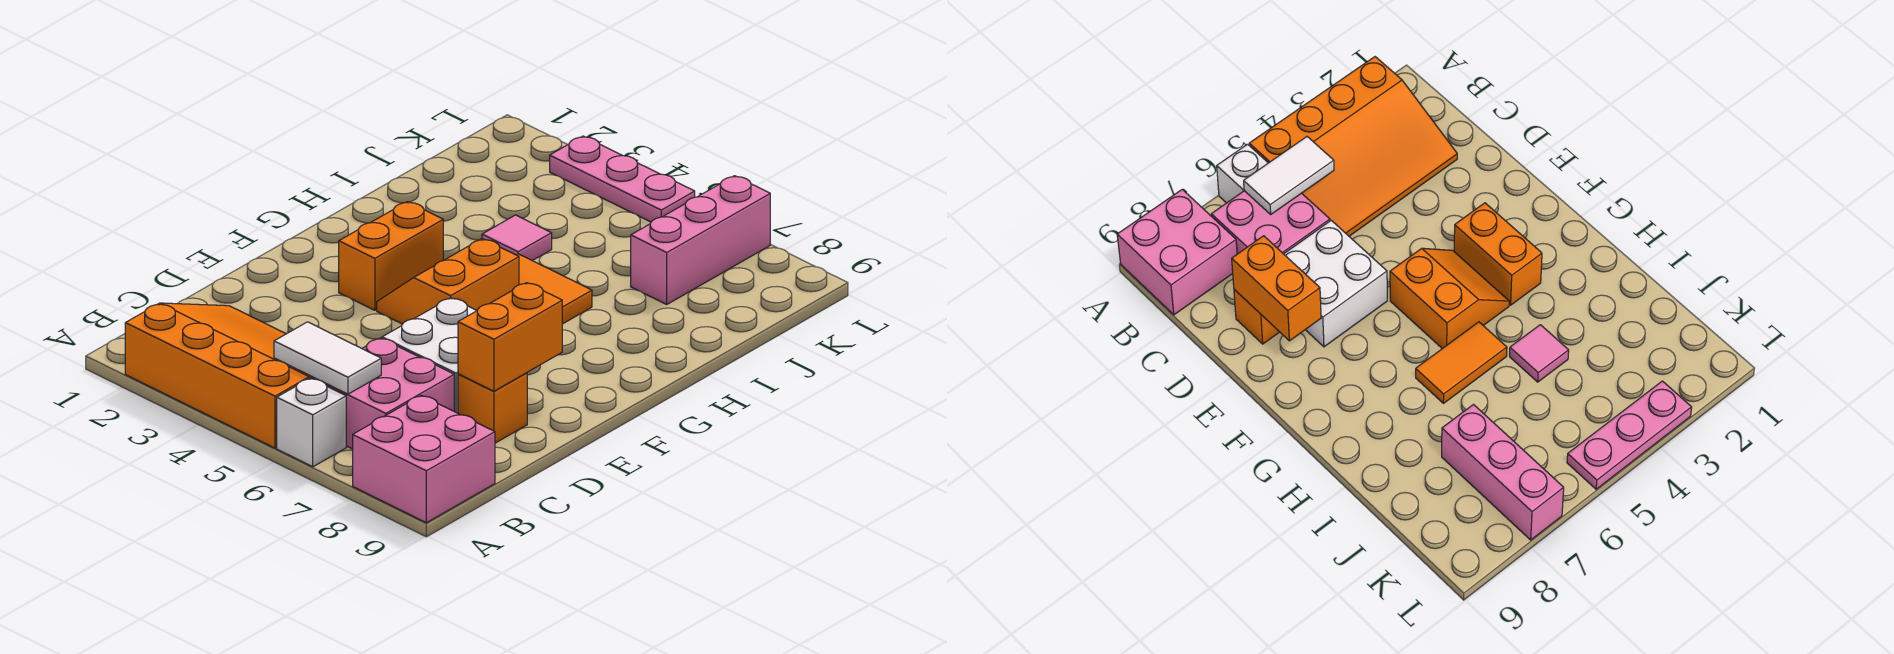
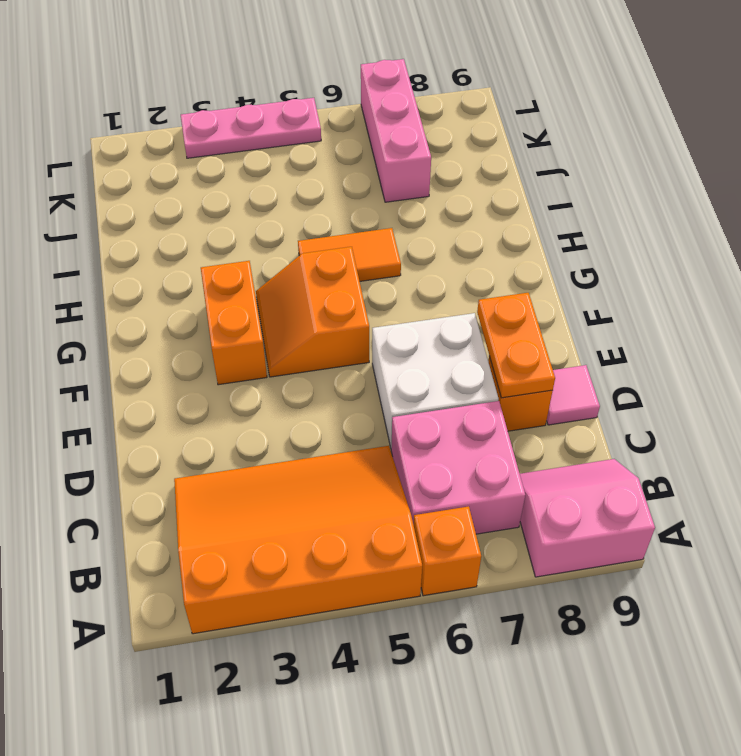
white brick A6 level 1 -> orange brick A6 level 1
pink brick A8:B9 level 1 -> pink slope A8:B9 level 1 top A
white tile B5:B6 level 2 -> none
orange brick D8:E8 level 2 -> orange plate D8:E8 level 2
pink tile I4 level 1 -> pink tile D9 level 1

